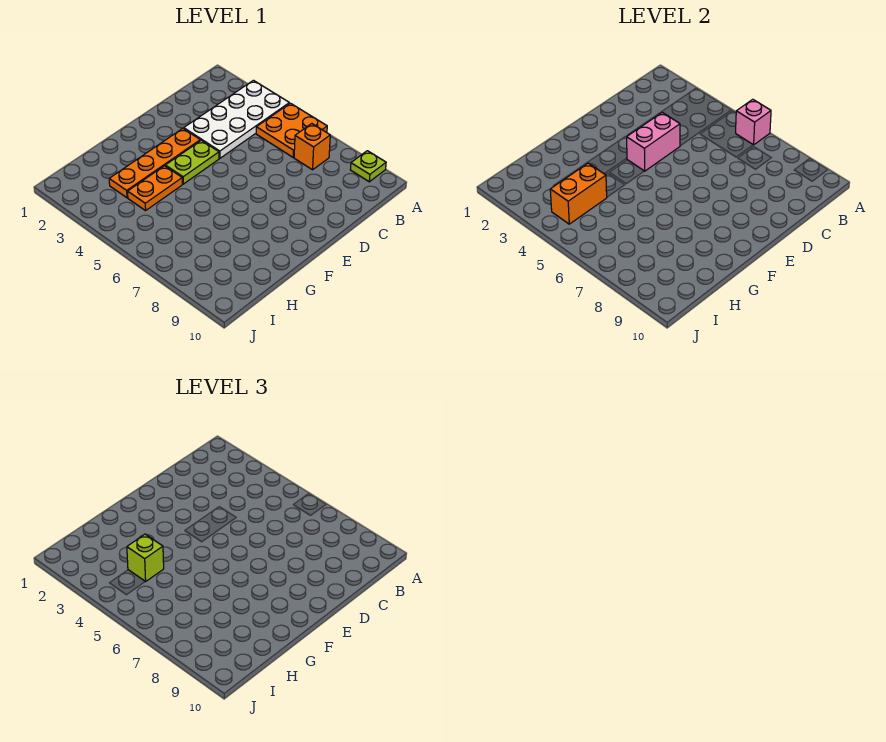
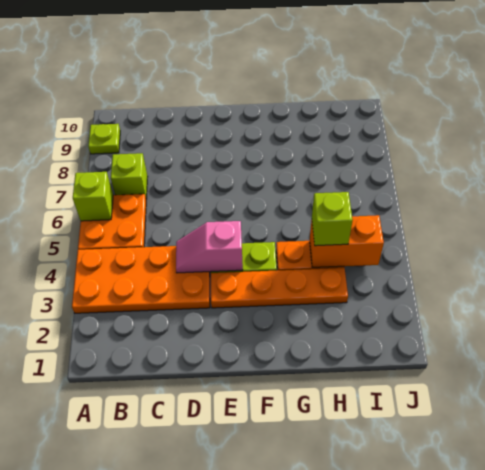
white plate A3:D4 level 1 -> orange plate A3:D4 level 1
pink brick A6 level 2 -> lime brick A6 level 2
orange brick B7 level 1 -> lime brick B7 level 1
pink brick D4:E4 level 2 -> pink slope D4:E4 level 2 top E

